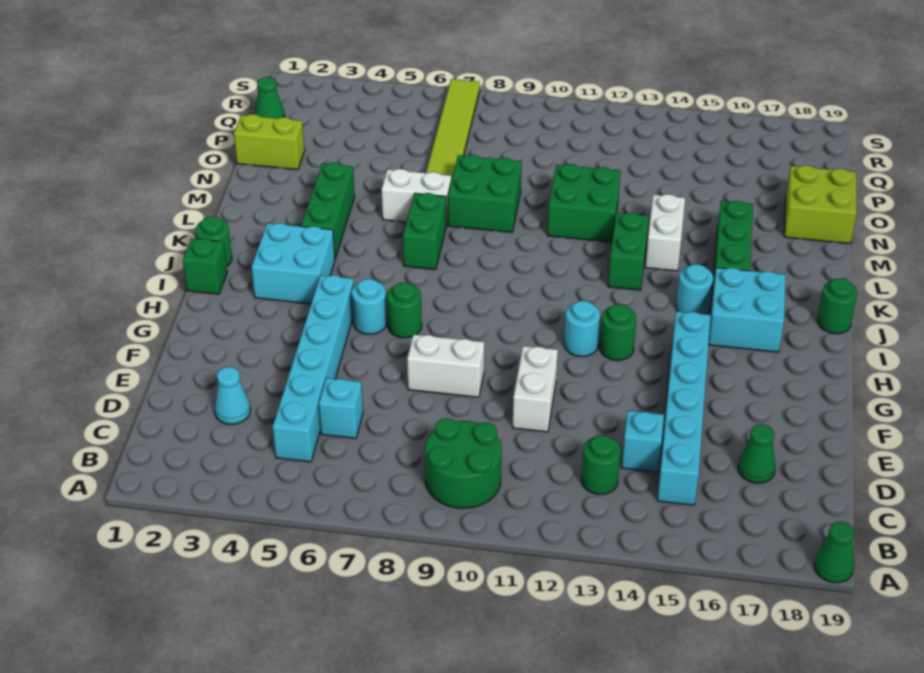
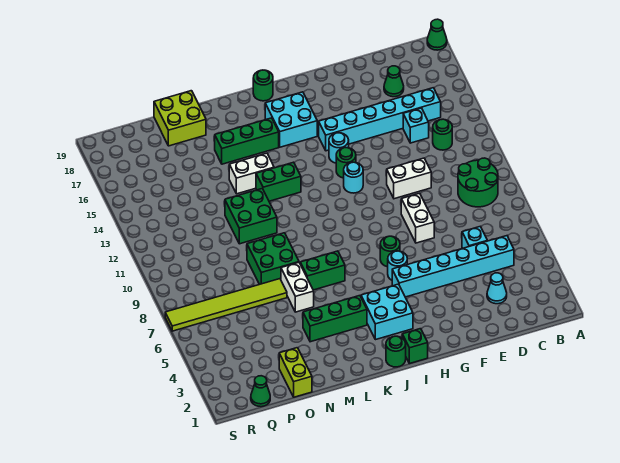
cyan round brick J15 level 1 -> cyan round brick H14 level 1

